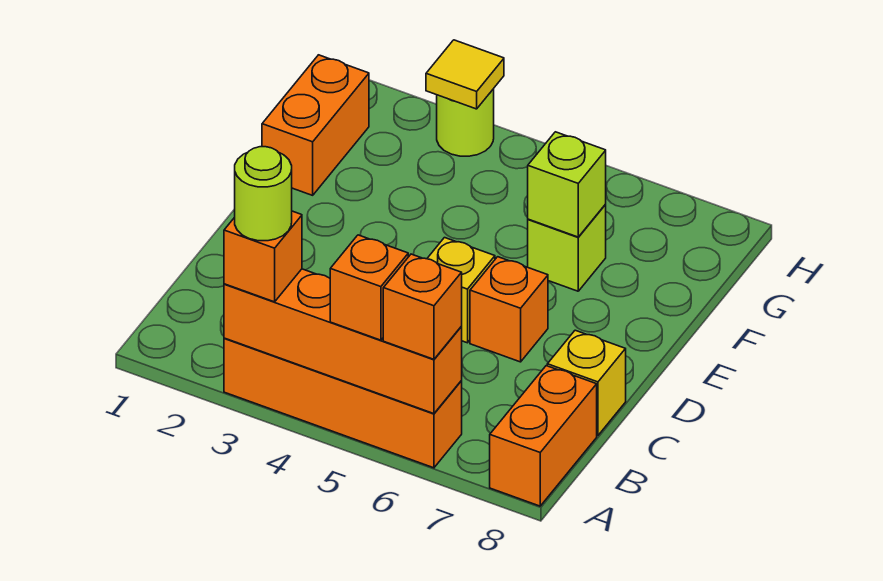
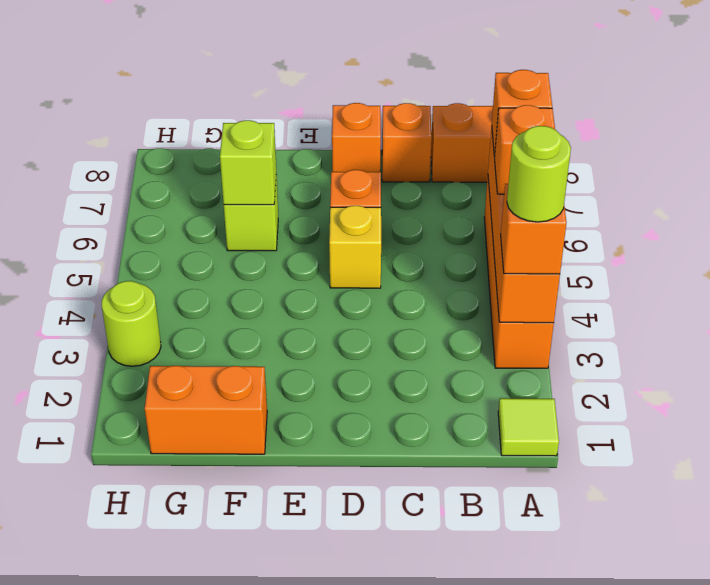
none -> lime tile A1 level 1
yellow brick C8 level 1 -> orange brick C8 level 1
none -> orange brick D8 level 1
yellow tile H3 level 2 -> none

